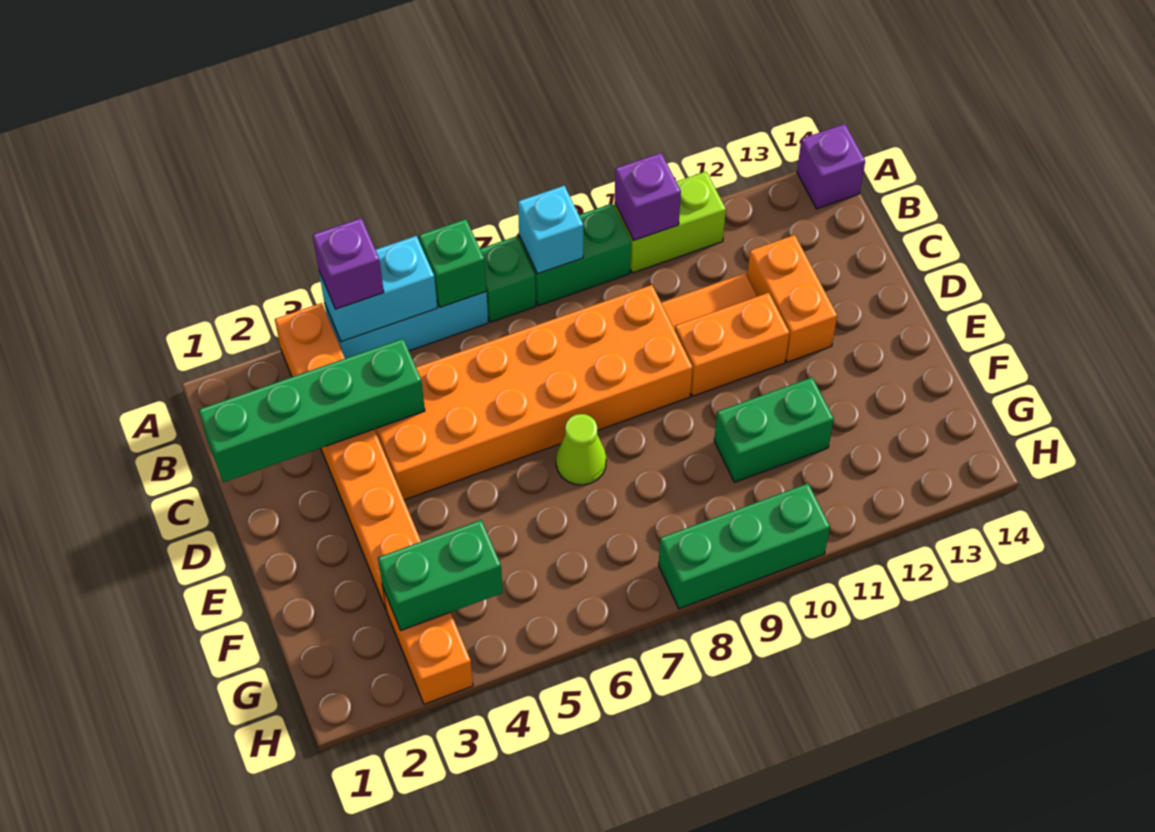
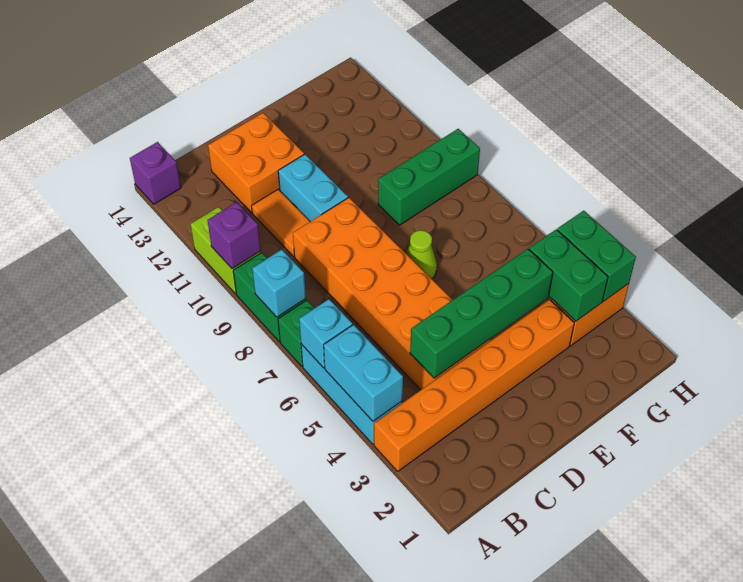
purple brick A4 level 3 -> none
green brick A6 level 2 -> cyan brick A6 level 2
green brick C1:C4 level 2 -> green brick C4:F4 level 2
orange brick C12:D12 level 1 -> orange brick C12:D13 level 1
orange brick D10:D11 level 1 -> cyan brick D10:D11 level 1
green brick F10:F11 level 1 -> green brick H3:H4 level 2
green brick H8:H10 level 1 -> green brick F9:H9 level 1

